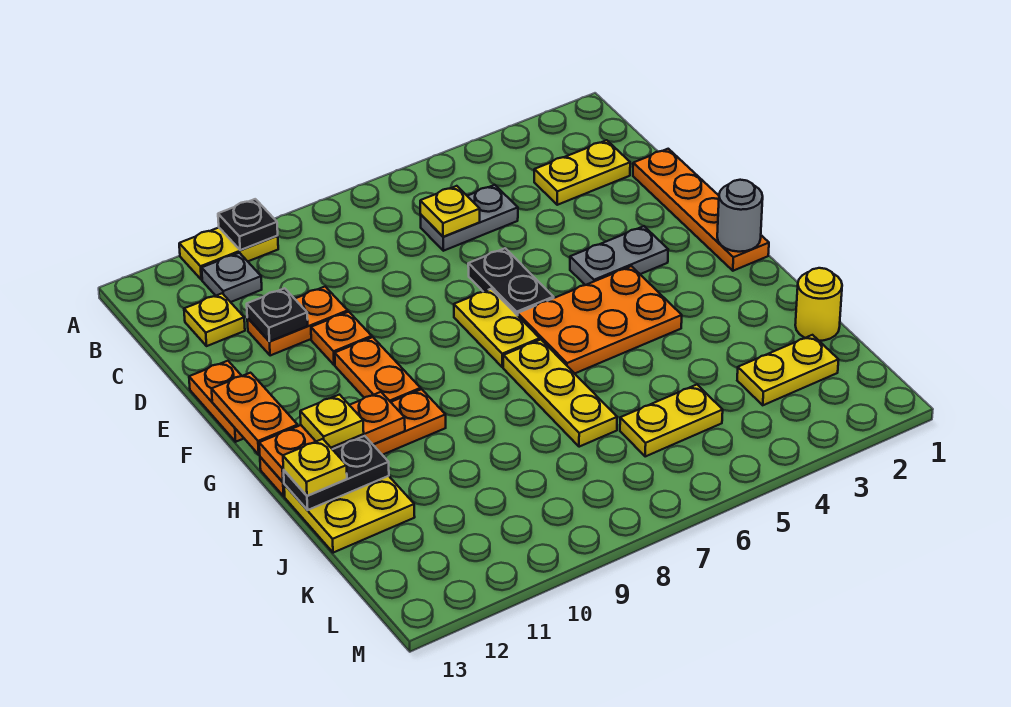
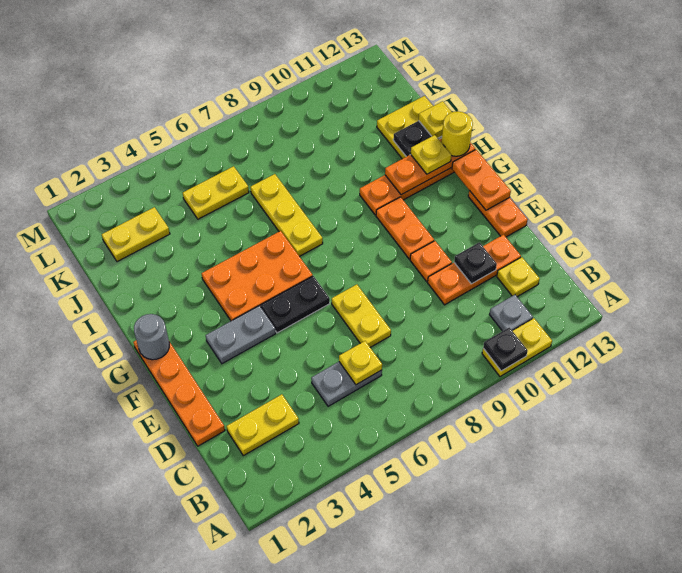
orange plate D10:D11 level 1 -> orange plate D10:D12 level 1
black plate E6:F6 level 1 -> black plate F5:F6 level 1
yellow plate F7:G7 level 1 -> yellow plate D7:E7 level 1
yellow round brick J1 level 1 -> yellow round brick H13 level 3

